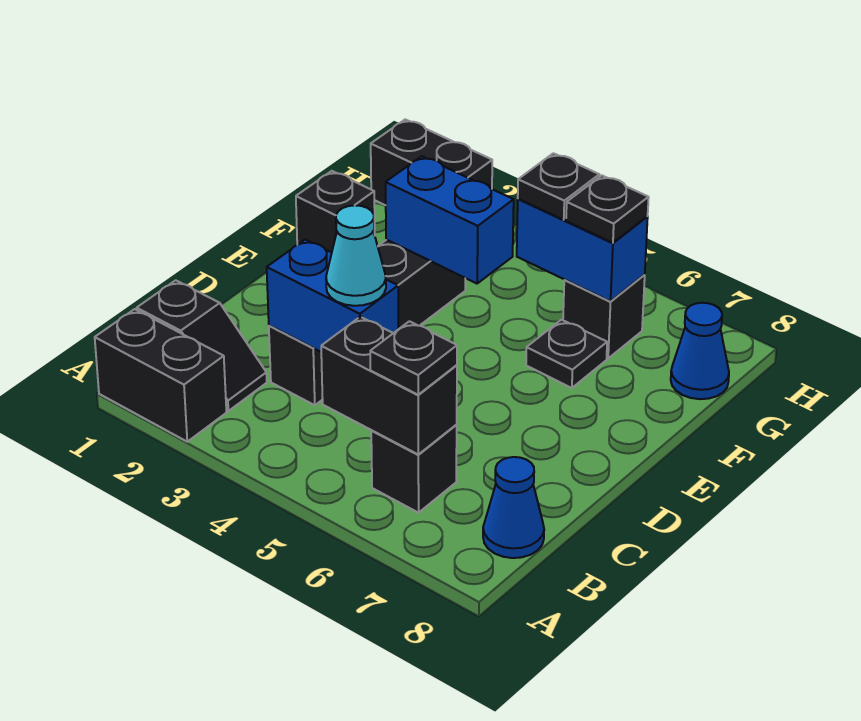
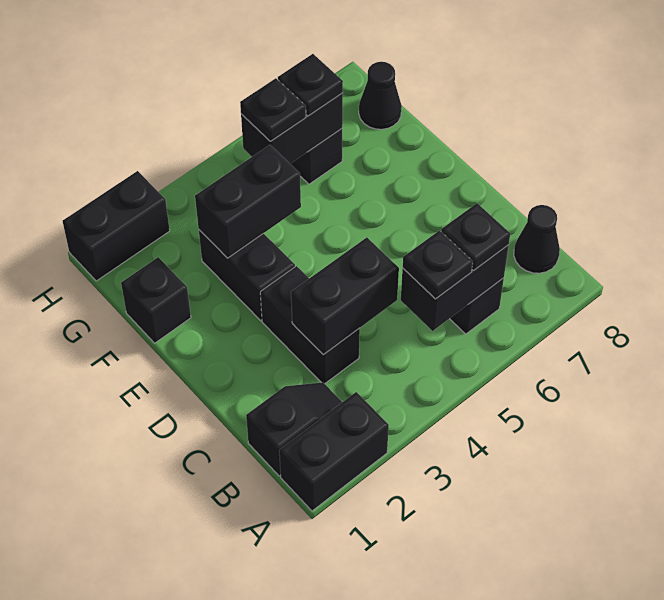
blue cone B8 level 1 -> black cone B8 level 1
blue brick C3:C4 level 2 -> black brick C3:C4 level 2
cyan cone C4 level 3 -> none
blue brick F3:F4 level 2 -> black brick F3:F4 level 2
black plate F6 level 1 -> black plate B5 level 3
blue brick G5:G6 level 2 -> black brick G5:G6 level 2
blue cone G8 level 1 -> black cone G8 level 1

